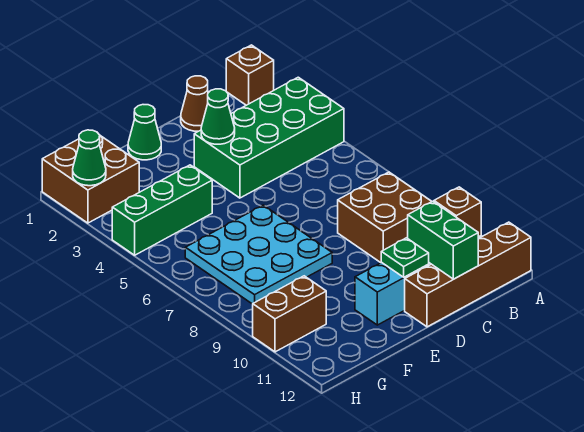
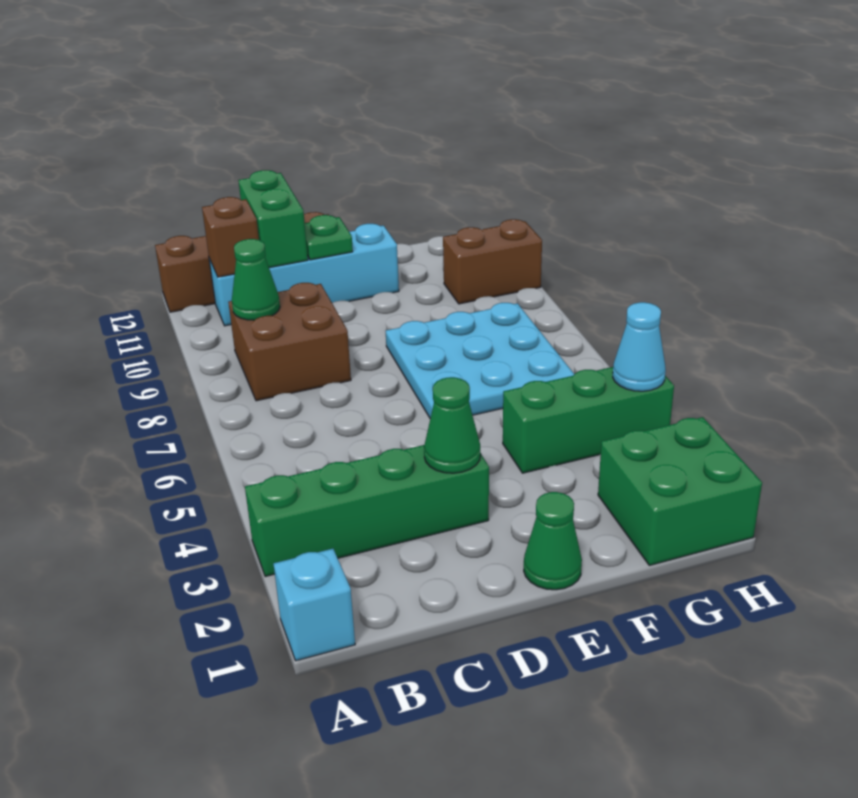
brown brick A1 level 1 -> cyan brick A1 level 1
green brick A3:D4 level 1 -> green brick A3:D3 level 1
brown cone C1 level 1 -> none
brown brick G1:H2 level 1 -> green brick G1:H2 level 1
green cone H2 level 2 -> green cone B9 level 2
none -> cyan cone H4 level 2

